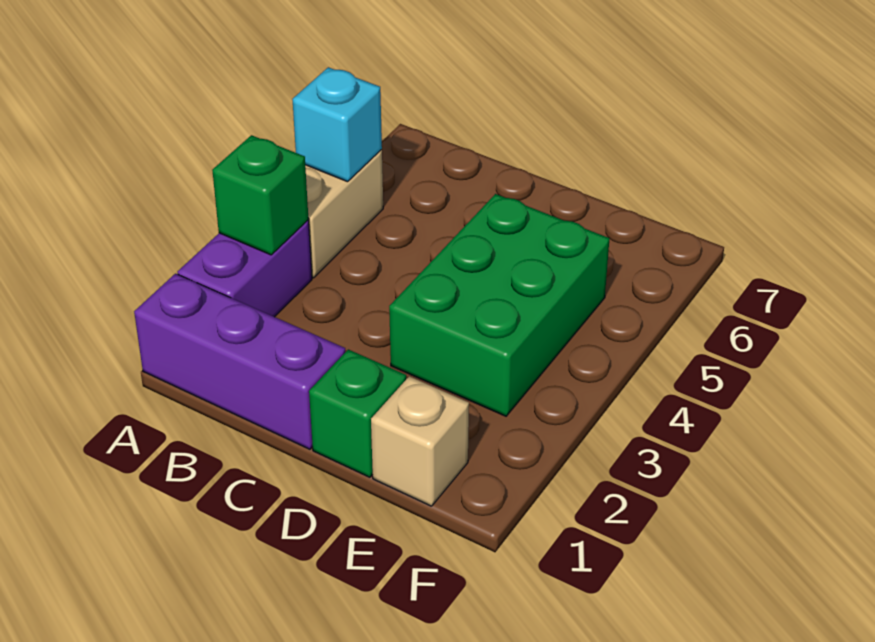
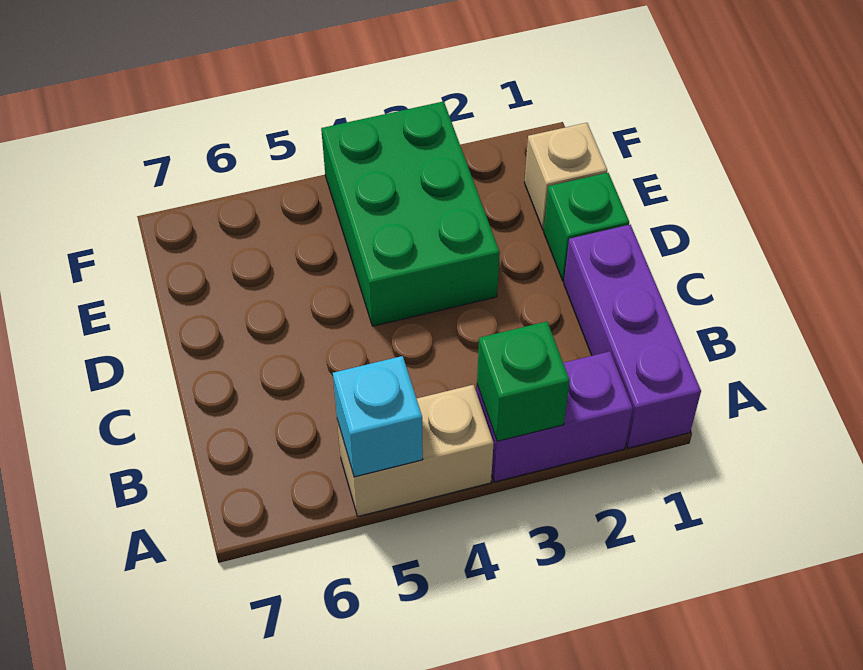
green brick D3:E5 level 1 -> green brick D3:F4 level 1

